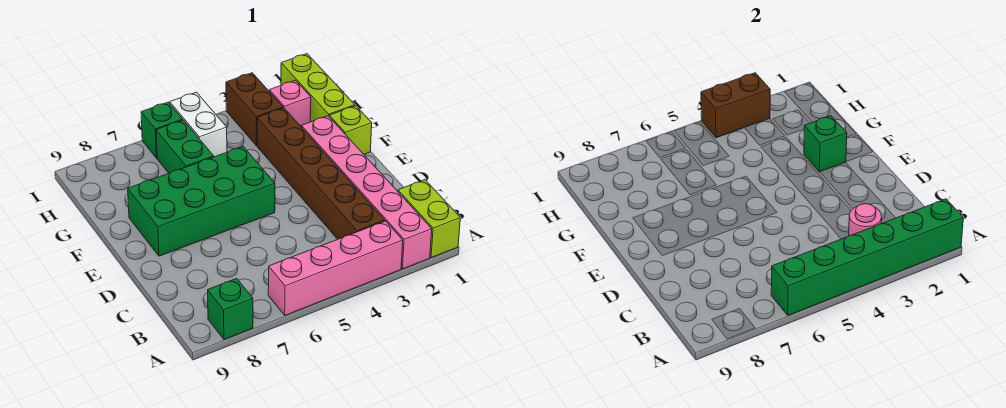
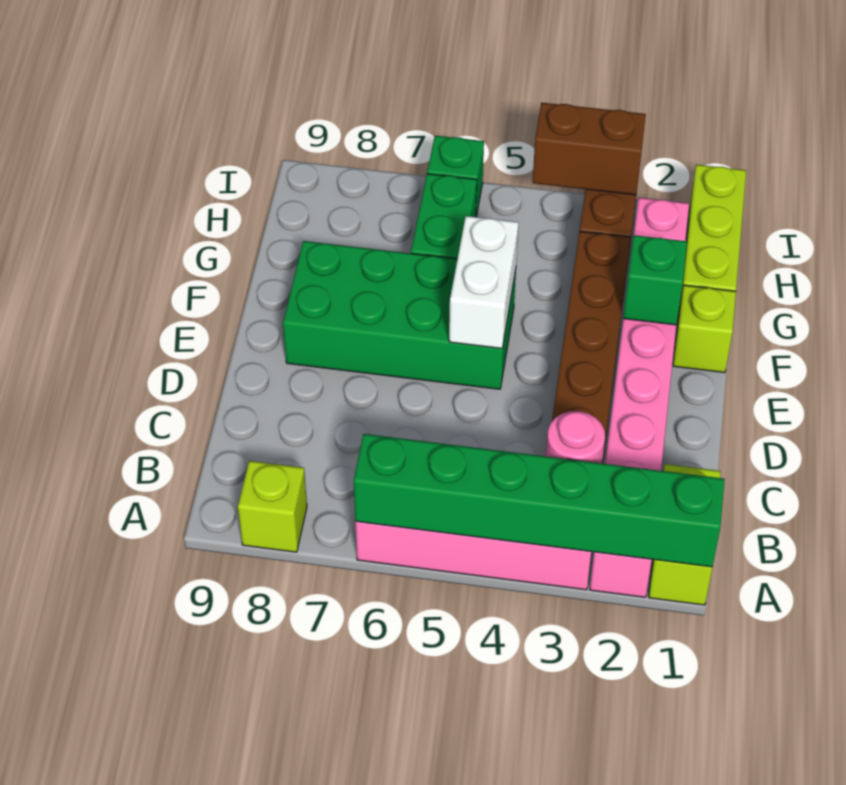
green brick A8 level 1 -> lime brick A8 level 1
white brick H5:I5 level 1 -> white brick E5:F5 level 2

